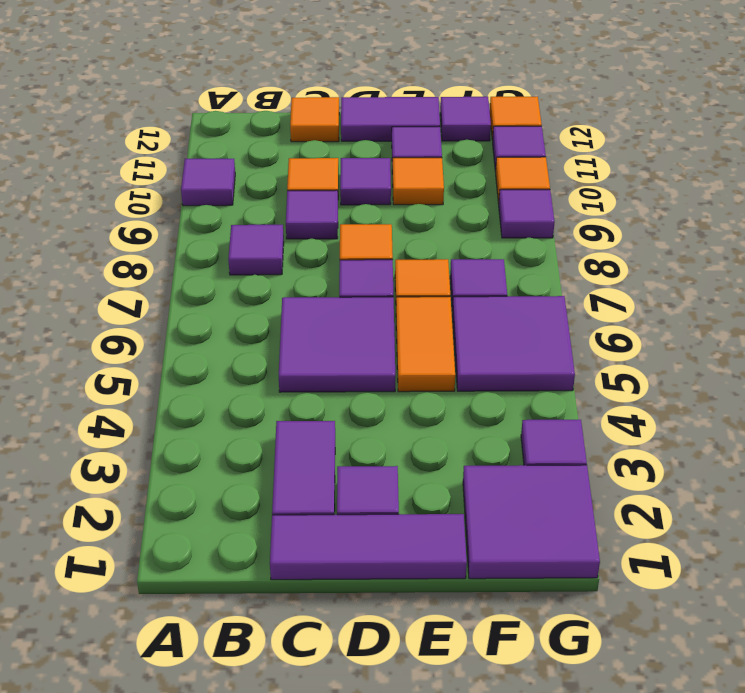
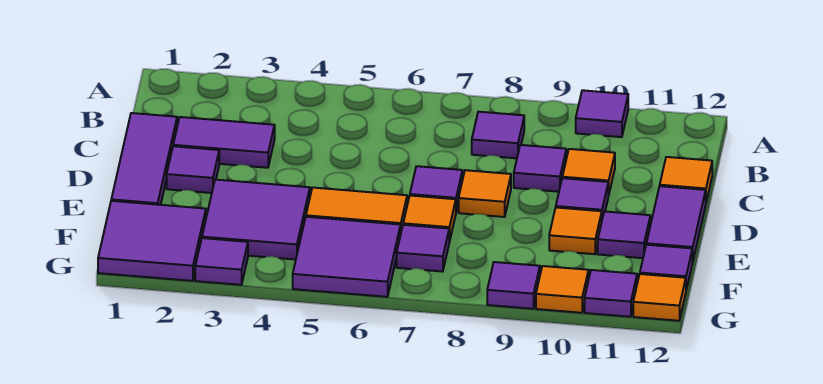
purple tile C5:D6 level 1 -> purple tile E3:F4 level 1

